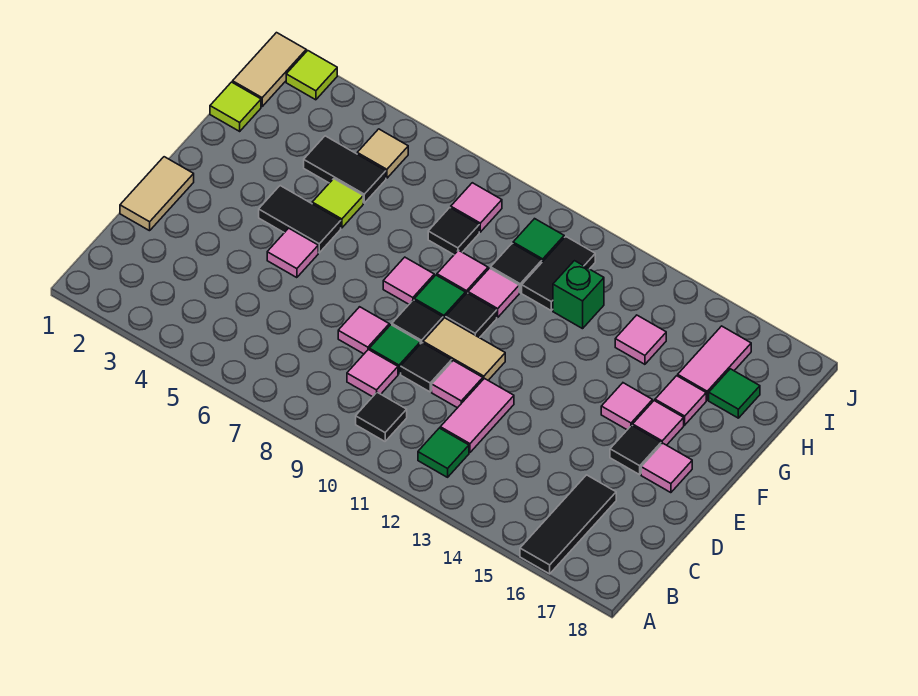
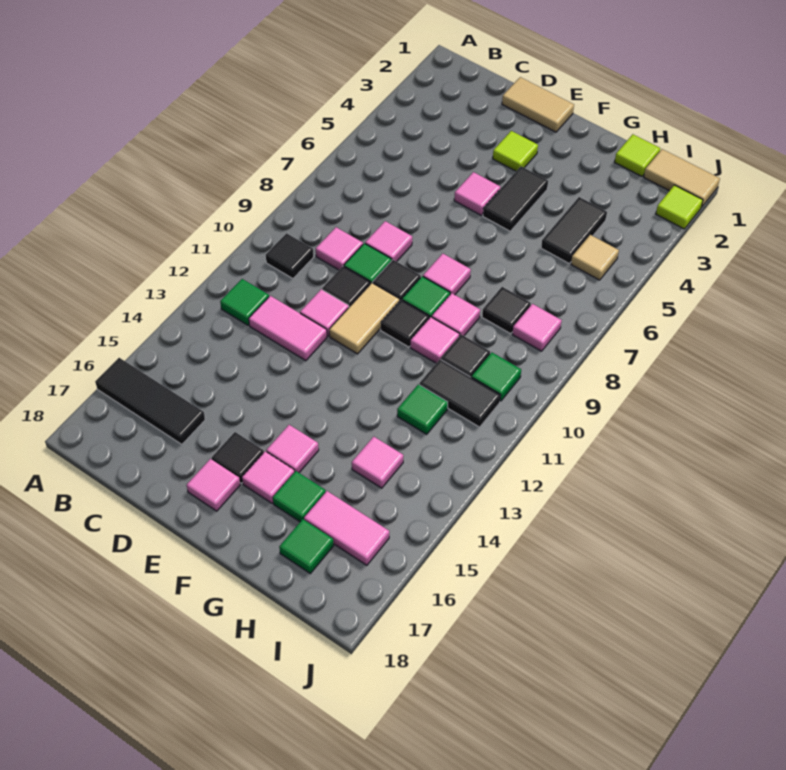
lime tile G5 level 1 -> lime tile E3 level 1
pink tile G16 level 1 -> green tile G16 level 1
green brick H12 level 1 -> green tile H12 level 1

